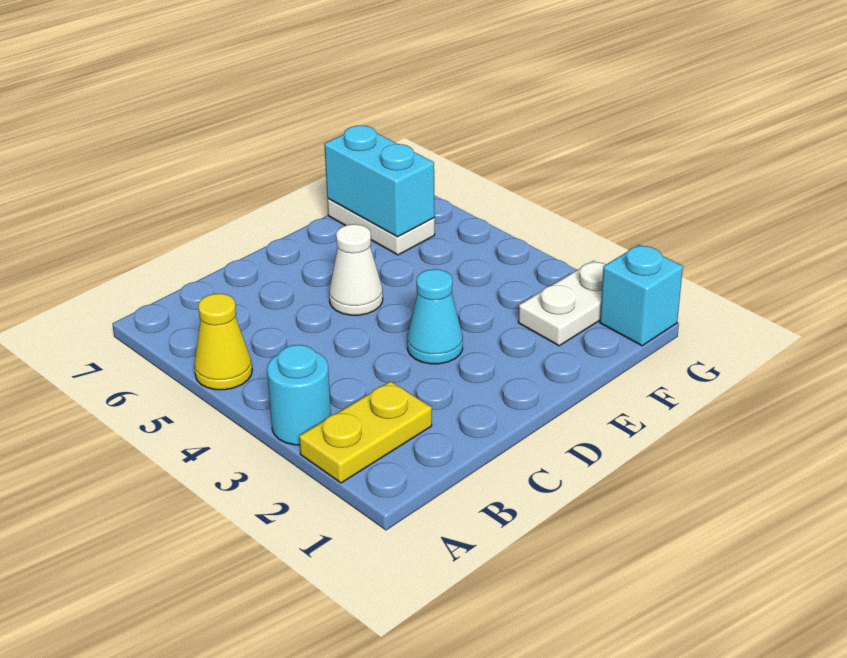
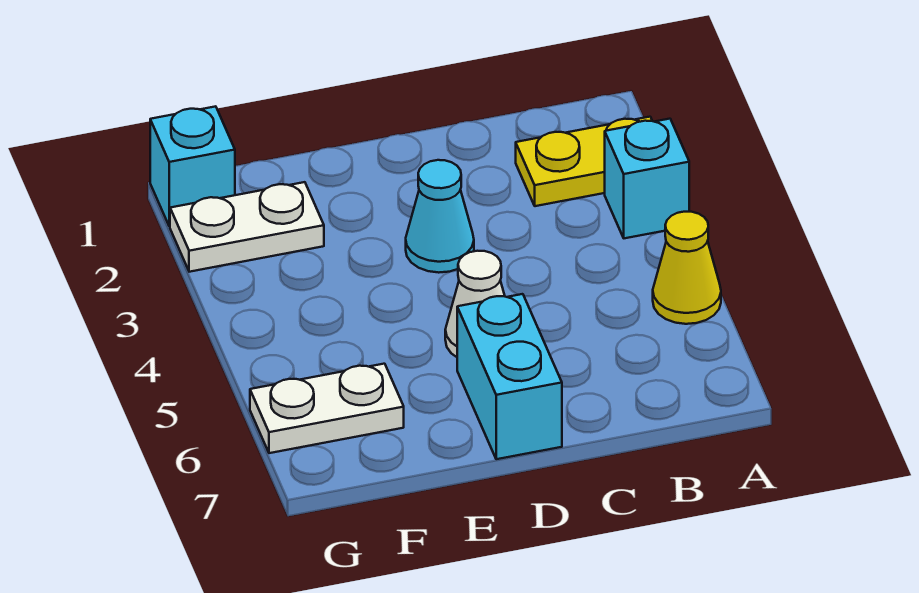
cyan round brick A3 level 1 -> cyan brick A3 level 1
white plate F6:F7 level 1 -> white plate F6:G6 level 1
cyan brick F6:F7 level 2 -> cyan brick D6:D7 level 1

